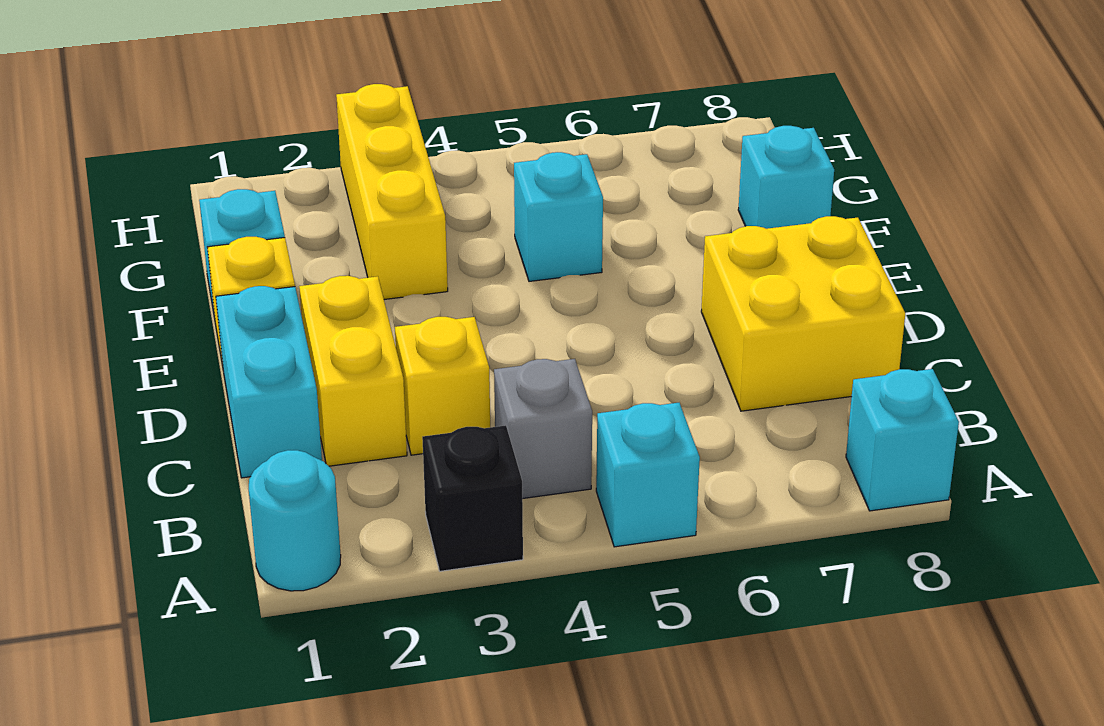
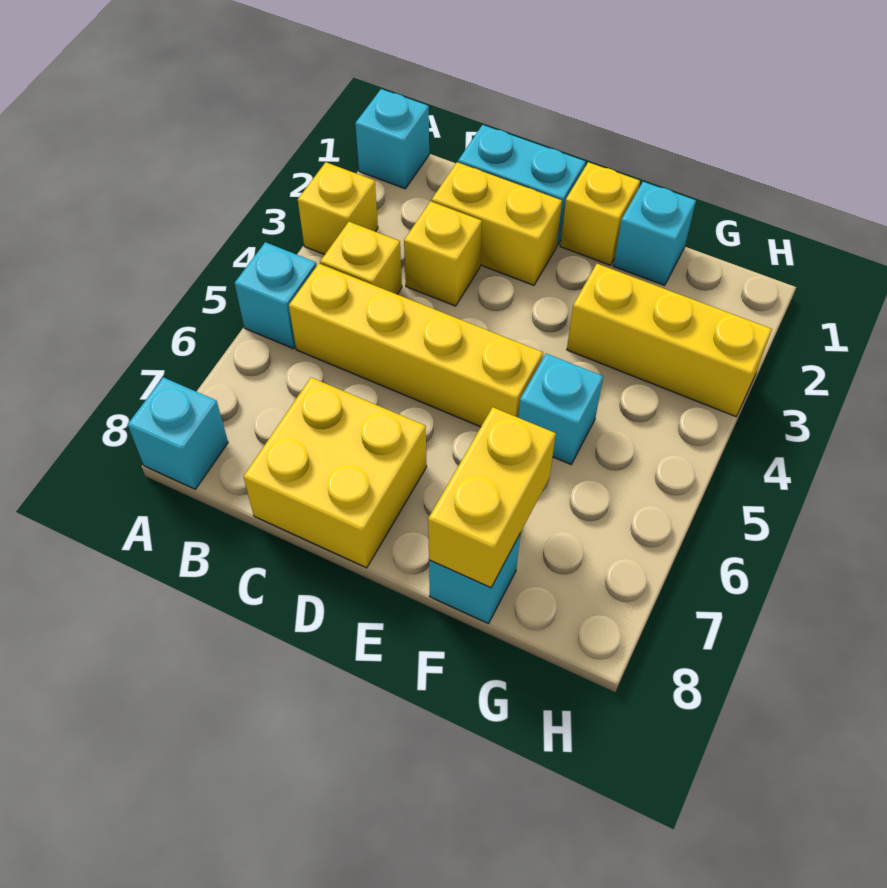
cyan round brick A1 level 1 -> cyan brick A1 level 1
black brick A3 level 1 -> yellow brick A3 level 1
grey brick B4 level 1 -> yellow brick B4 level 1
none -> yellow brick B5:E5 level 1
none -> yellow brick F7:F8 level 2

